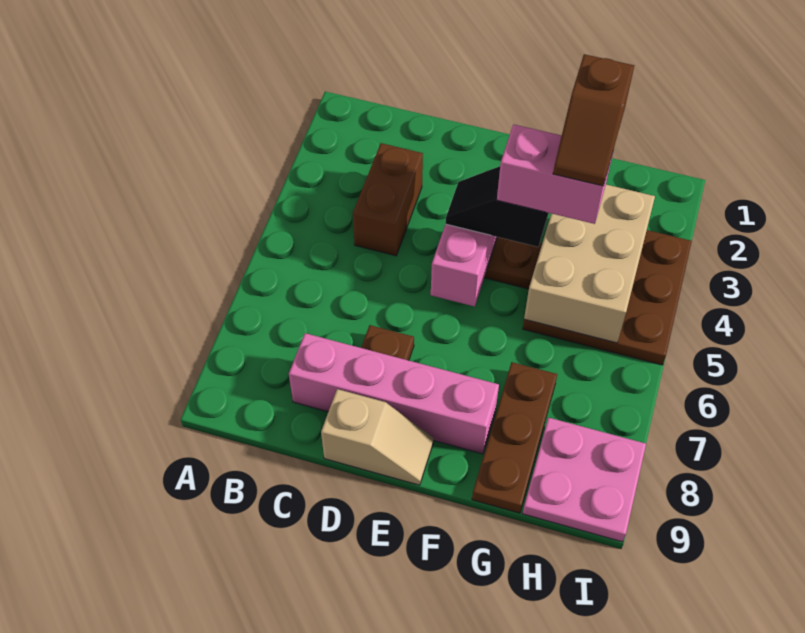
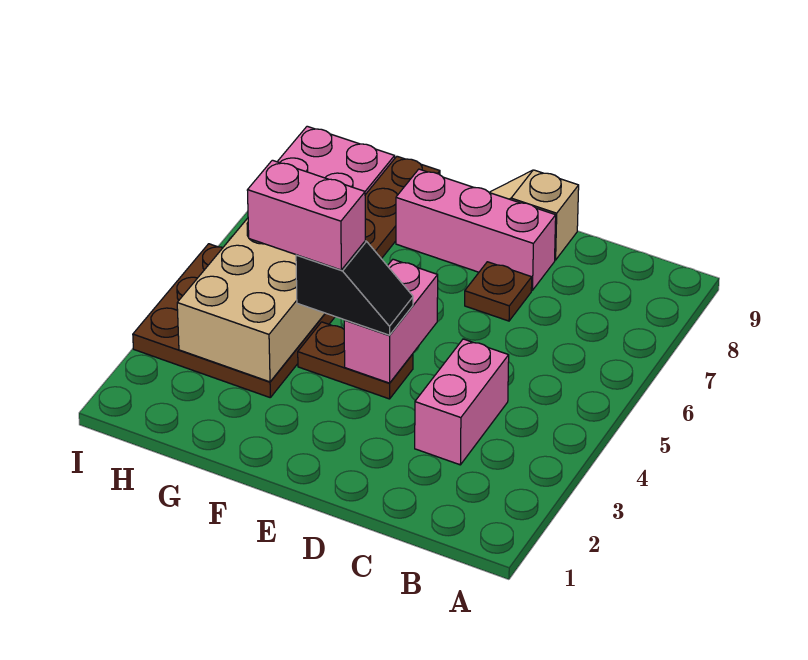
brown brick C3:C4 level 1 -> pink brick C3:C4 level 1
pink brick C8:F8 level 1 -> pink brick D8:F8 level 1
brown slope G3:G4 level 5 top 3 -> none

